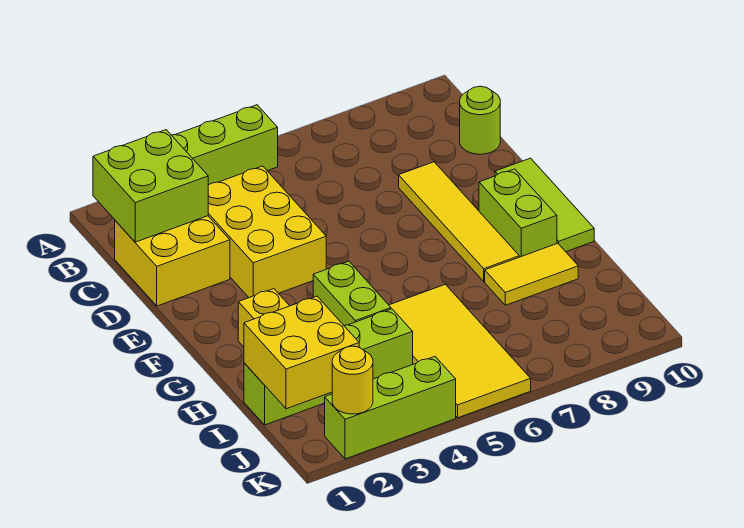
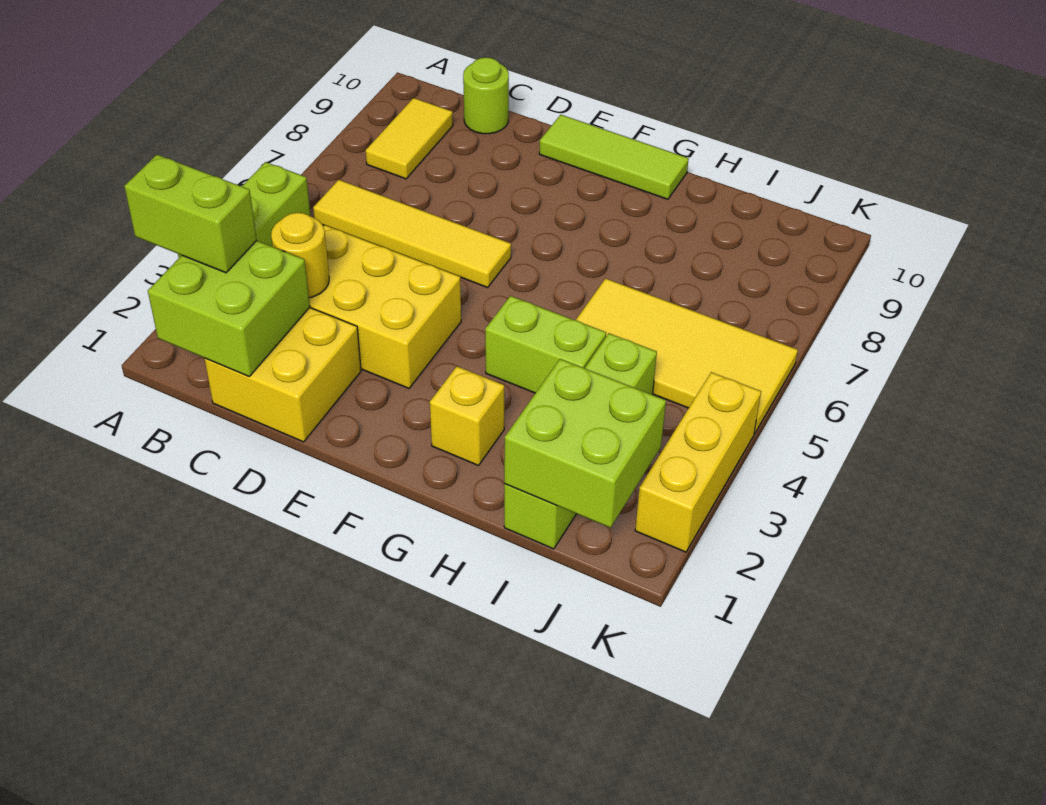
yellow tile D8:G8 level 1 -> yellow tile B6:E6 level 1
lime brick F9:G9 level 1 -> lime brick A2:B2 level 3
yellow tile H8:H9 level 1 -> yellow tile B8:B9 level 1
yellow brick I1:J2 level 2 -> lime brick I1:J2 level 2
lime brick K2:K4 level 1 -> yellow brick K2:K4 level 1
yellow round brick K2 level 2 -> yellow round brick C3 level 2

